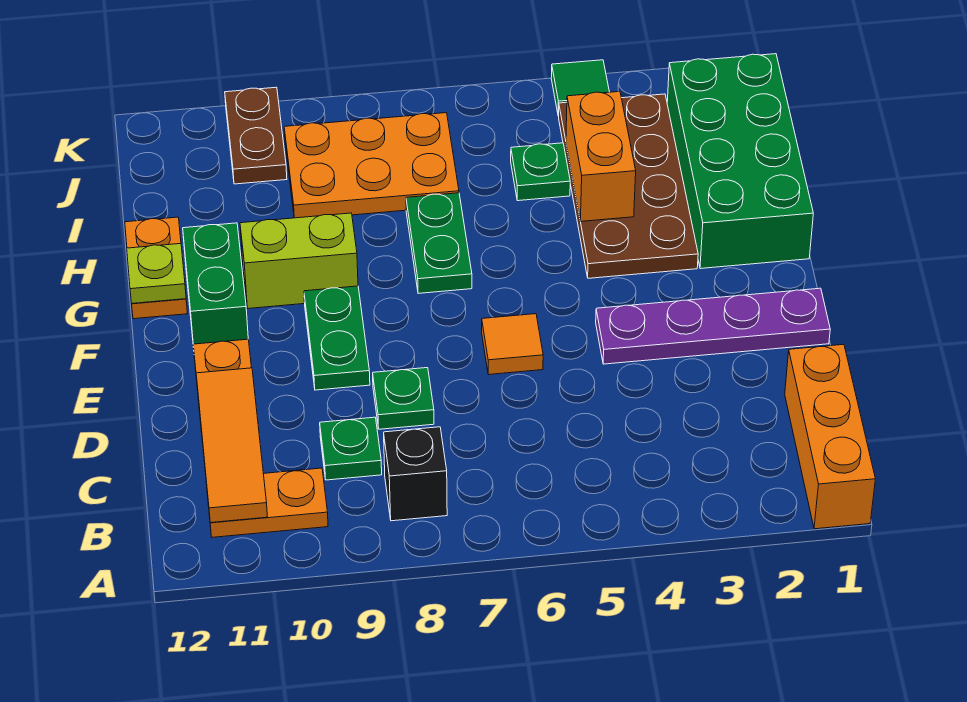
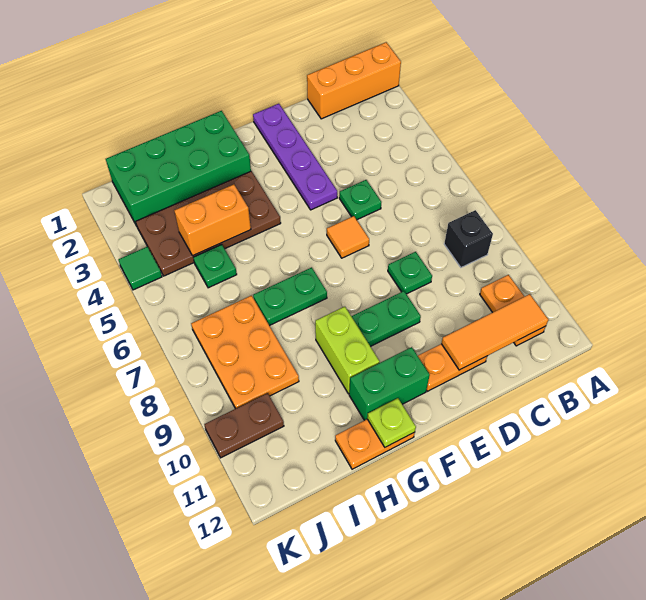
green plate C9 level 1 -> green plate D5 level 1

